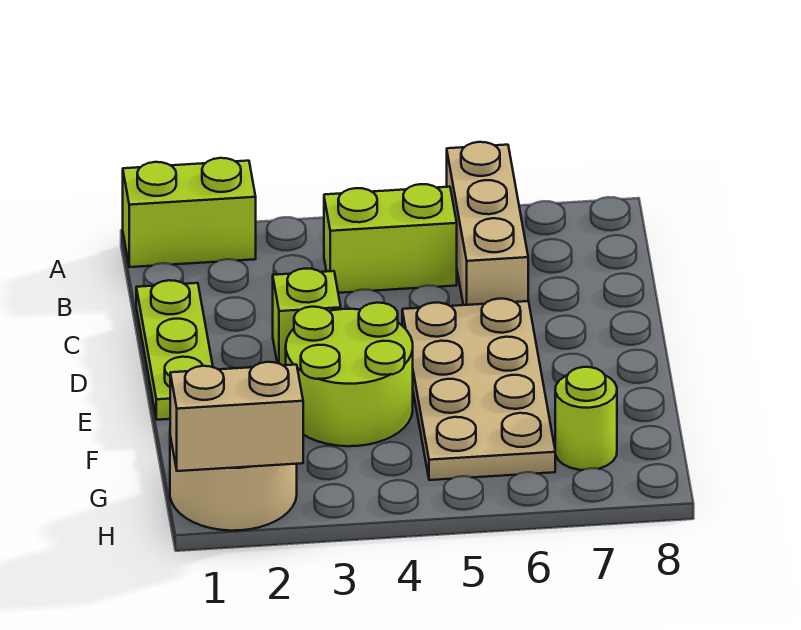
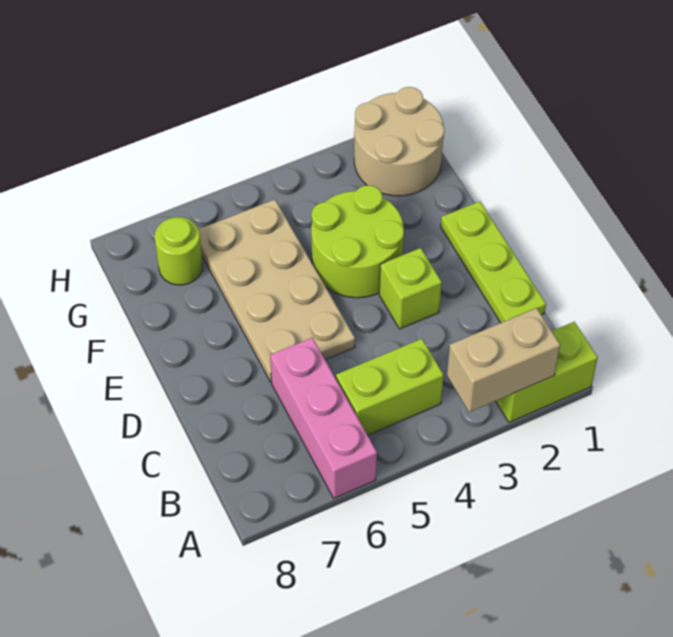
tan brick A6:C6 level 1 -> pink brick A6:C6 level 1
tan brick H1:H2 level 2 -> tan brick A2:A3 level 2

